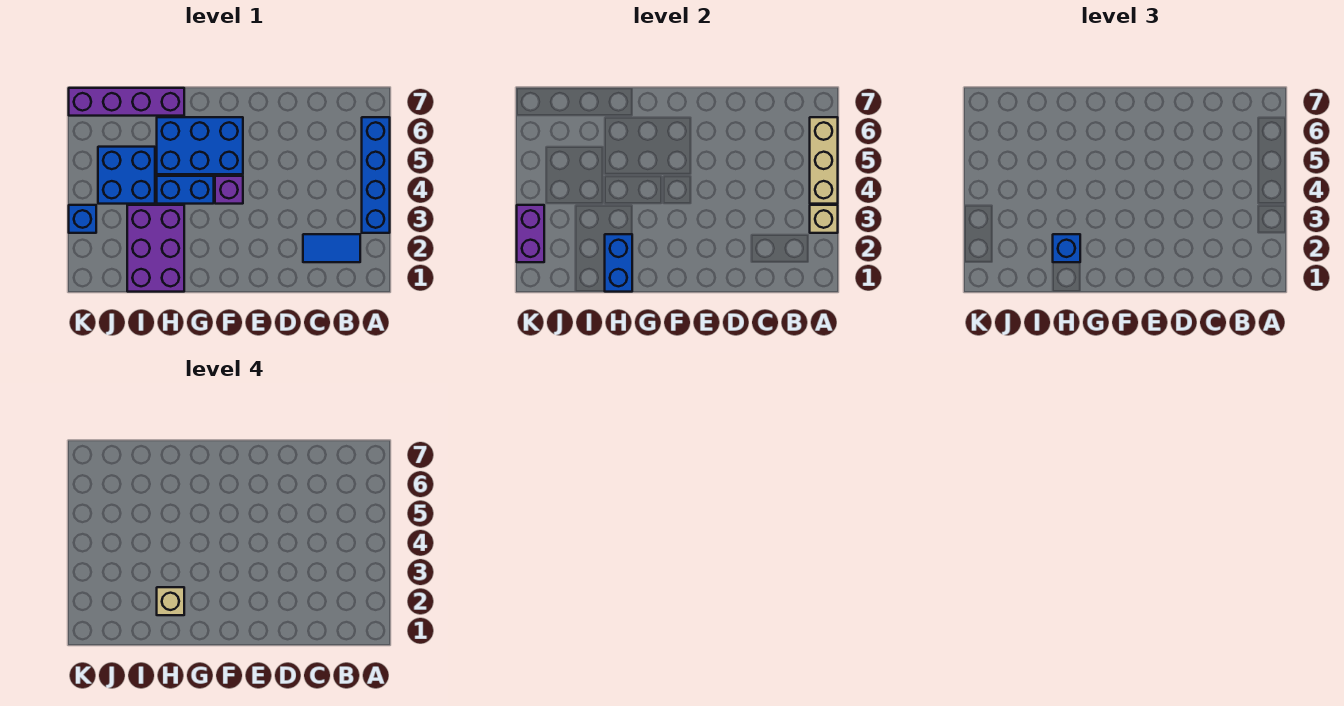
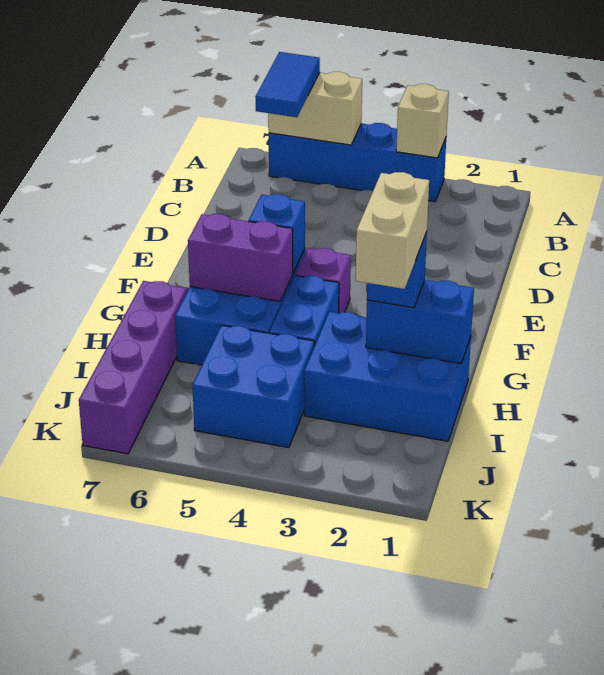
tan brick A4:A6 level 2 -> tan brick A5:A6 level 2
blue tile B2:C2 level 1 -> blue tile A6:B6 level 3
purple brick H1:I3 level 1 -> blue brick H1:I3 level 1
tan brick H2 level 4 -> tan brick H2:I2 level 4
purple brick K2:K3 level 2 -> purple brick G5:G6 level 2
blue brick K3 level 1 -> blue brick F5 level 2

